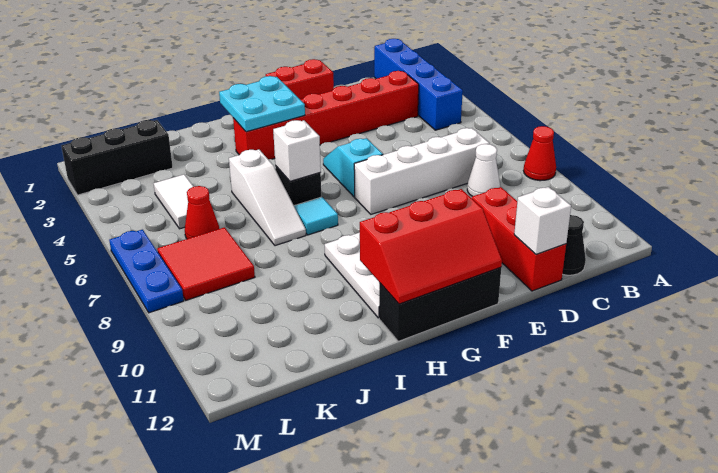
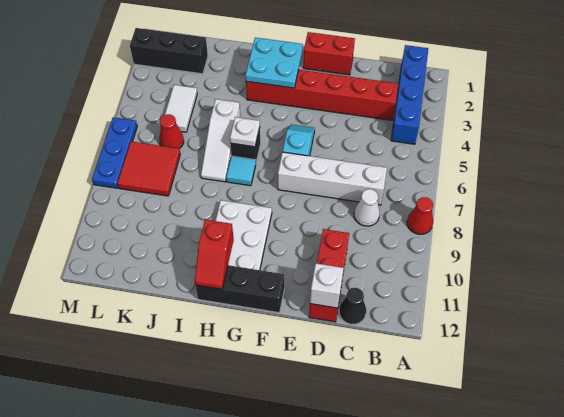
red slope F11:H12 level 2 top 11 -> red slope H11:H12 level 2 top 11
white brick H6 level 2 -> white plate H6 level 2

